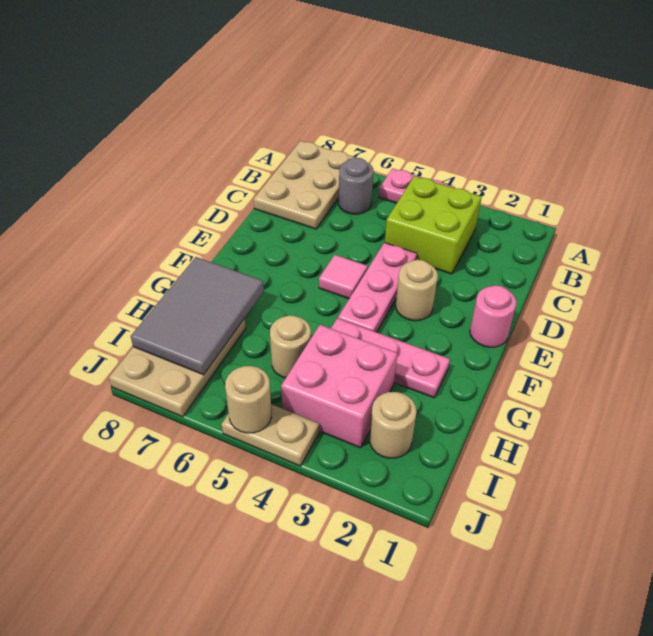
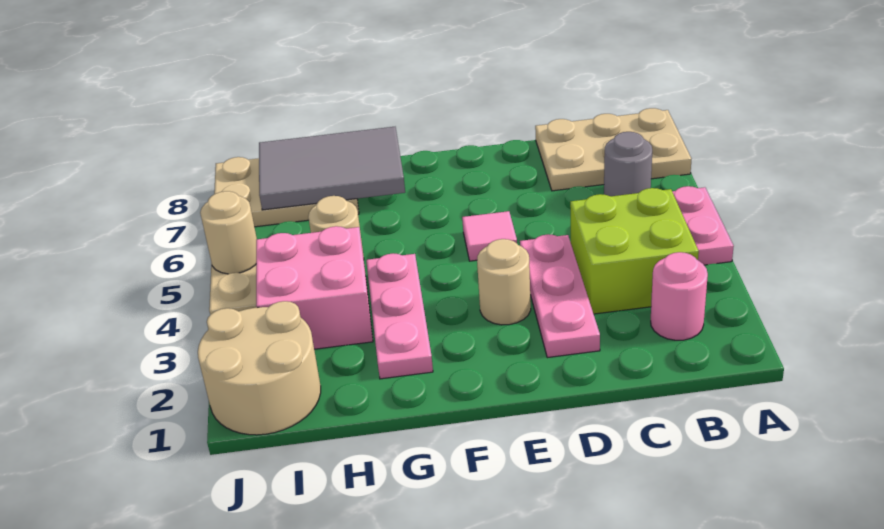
pink plate D4:F4 level 1 -> pink plate D2:D4 level 1
pink round brick E1 level 1 -> pink round brick B2 level 1
tan round brick I2 level 1 -> tan round brick I1:J2 level 1

